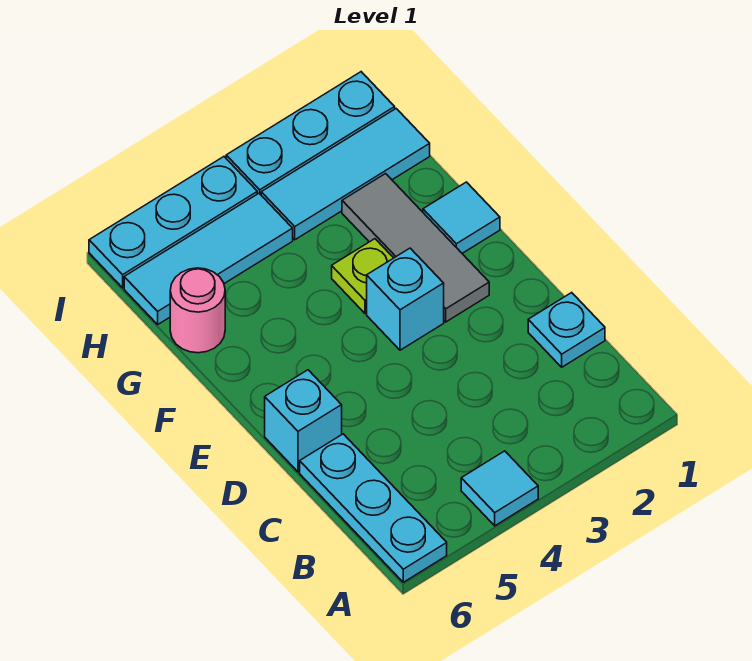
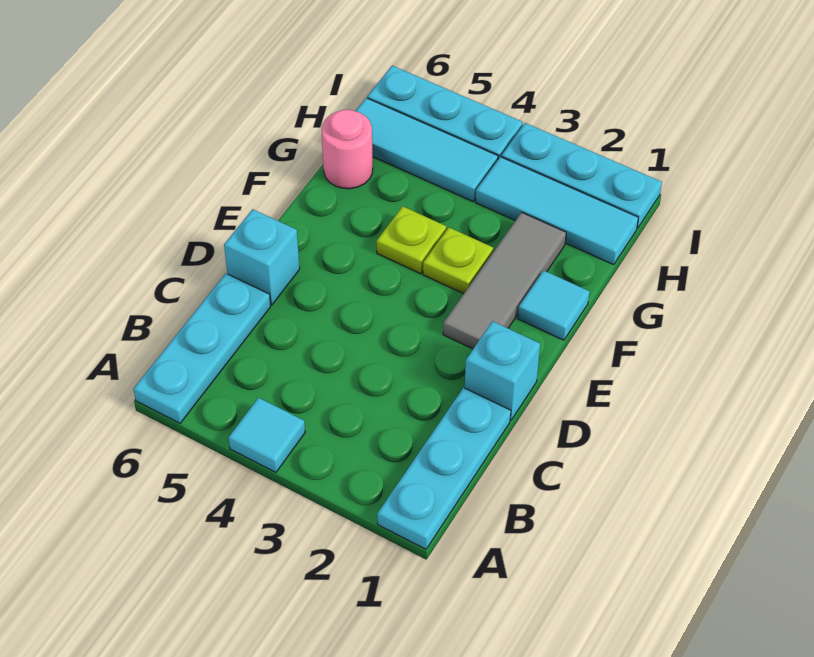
cyan plate C1 level 1 -> cyan plate A1:C1 level 1
cyan brick E3 level 1 -> cyan brick D1 level 1
none -> lime plate F4 level 1

